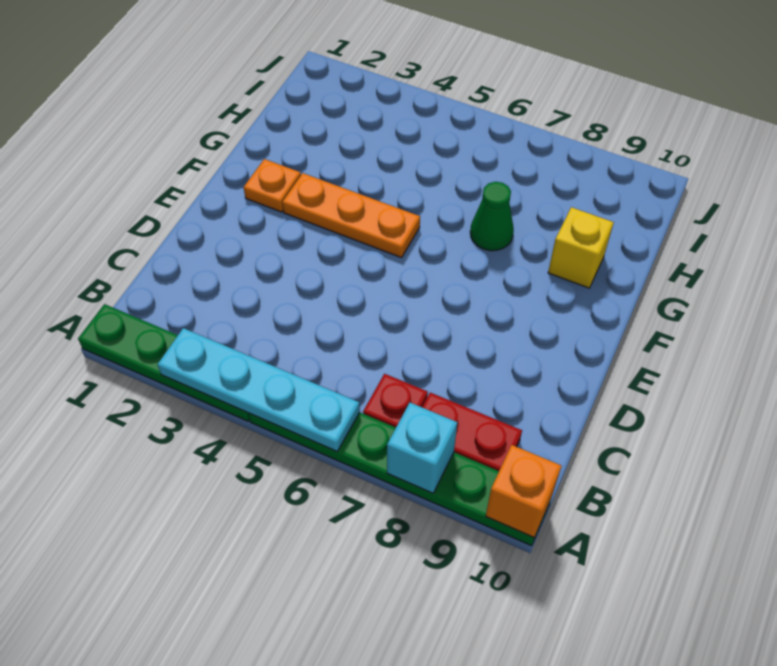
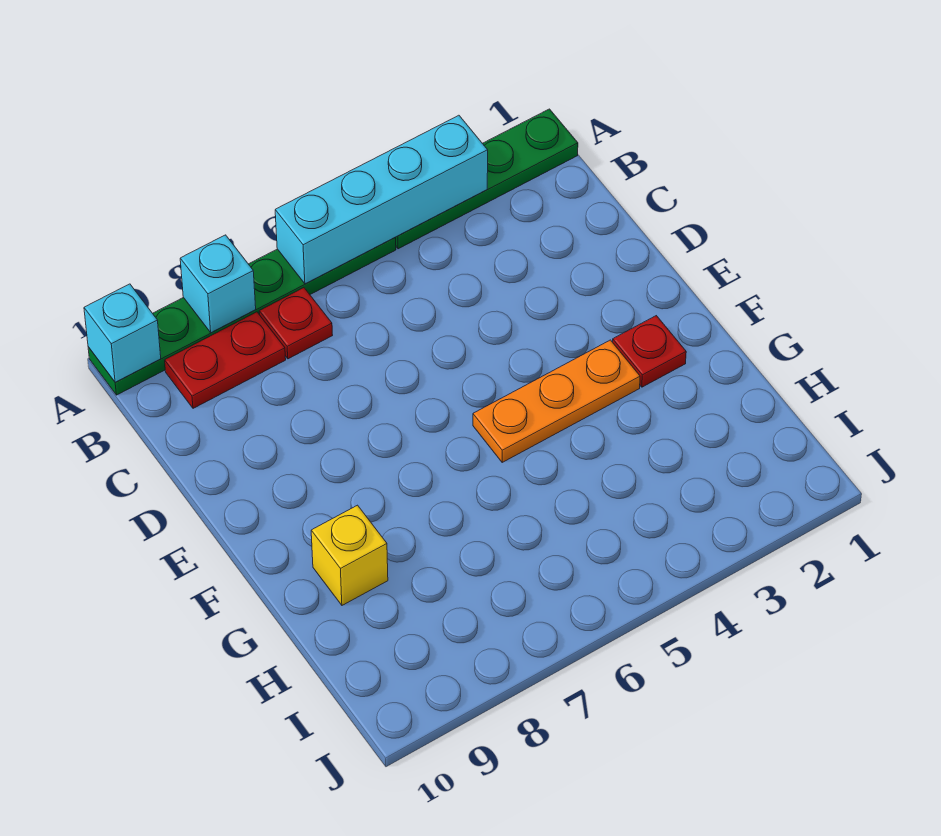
cyan plate A3:A6 level 2 -> cyan brick A3:A6 level 2
orange brick A10 level 2 -> cyan brick A10 level 2
orange plate F2 level 1 -> red plate F2 level 1
green cone G7 level 1 -> none

